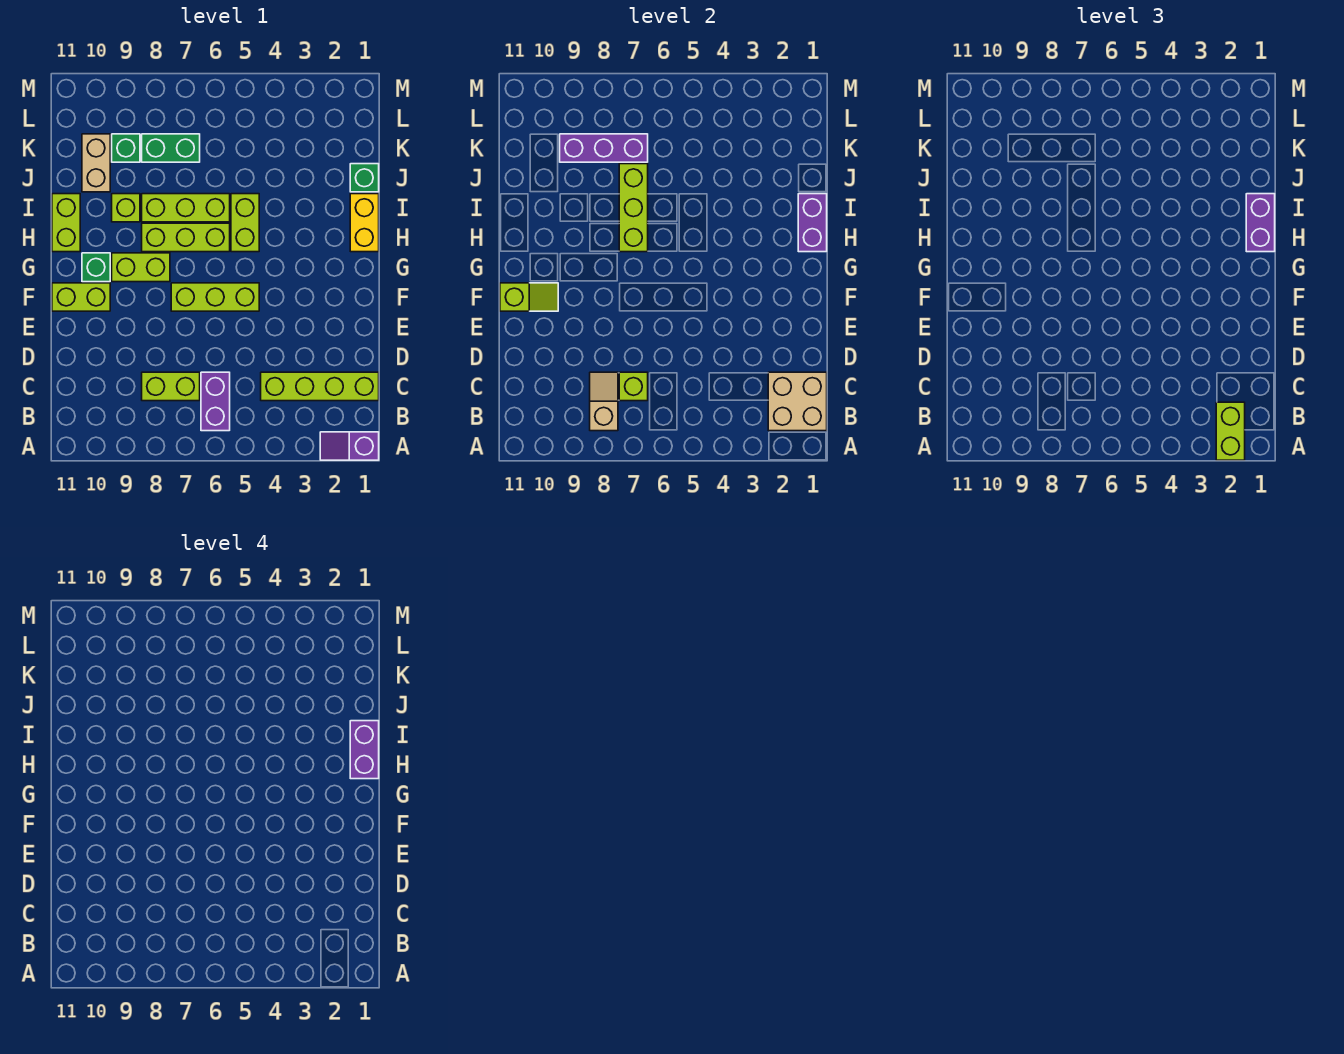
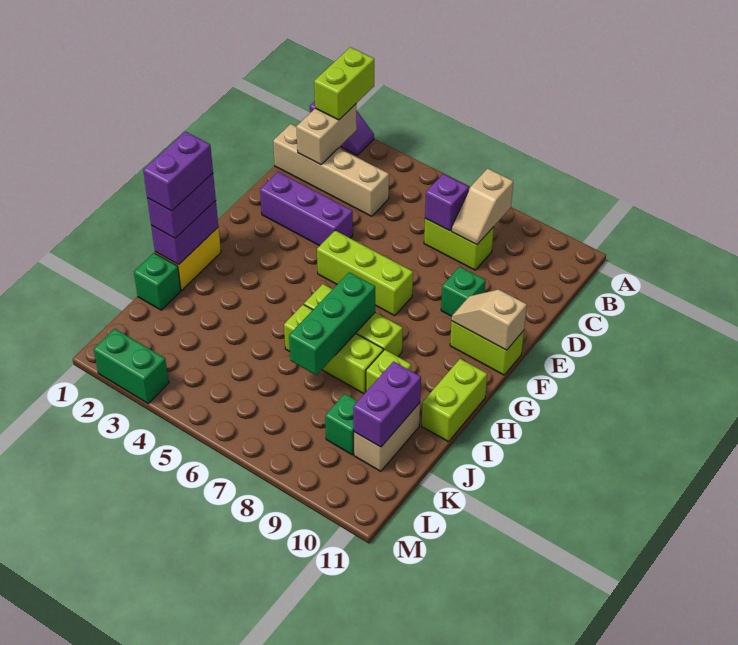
tan brick B1:C2 level 2 -> tan brick B2:C2 level 2
purple brick B6:C6 level 1 -> purple brick J10:K10 level 2
lime brick C1:C4 level 1 -> tan brick C1:C4 level 1
lime brick C7 level 2 -> purple brick C7 level 2
lime slope F10:F11 level 2 top 11 -> tan slope F10:F11 level 2 top 11
lime brick G8:G9 level 1 -> none
green brick G10 level 1 -> green brick E9 level 1
lime brick H5:I5 level 1 -> none
lime brick H7:J7 level 2 -> green brick H7:J7 level 2
green brick K7:K8 level 1 -> green brick M2:M3 level 1
purple brick K7:K9 level 2 -> purple brick E2:E4 level 1

